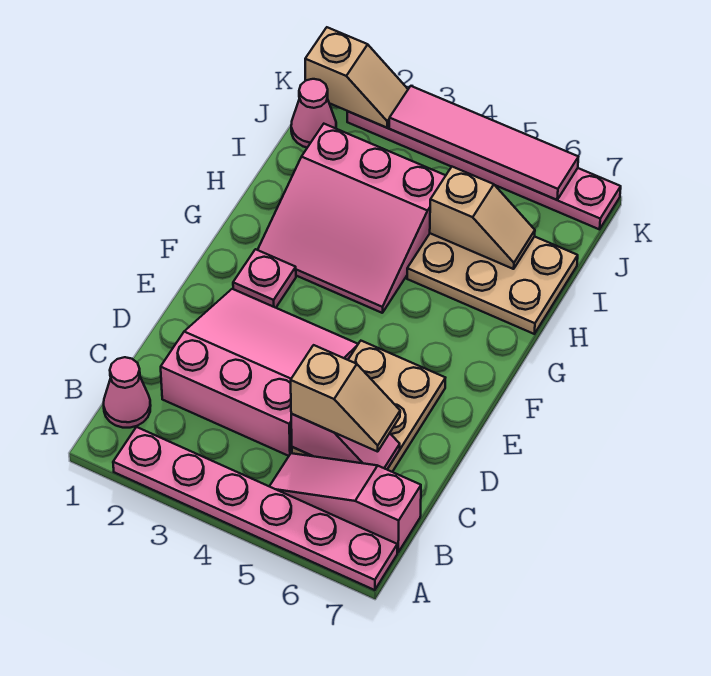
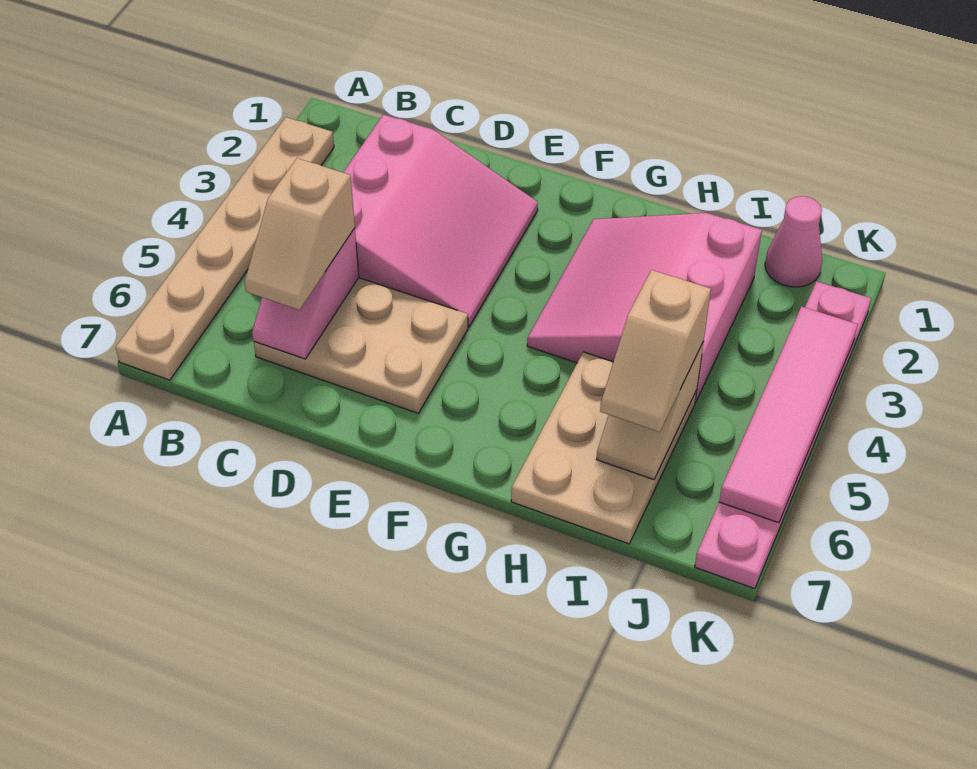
pink plate A2:A7 level 1 -> tan plate A2:A7 level 1
pink cone B1 level 1 -> none
pink slope B5:B7 level 1 top 7 -> none
pink plate F2 level 1 -> none
tan slope K1:K2 level 2 top 1 -> tan slope I5:I6 level 3 top 5

